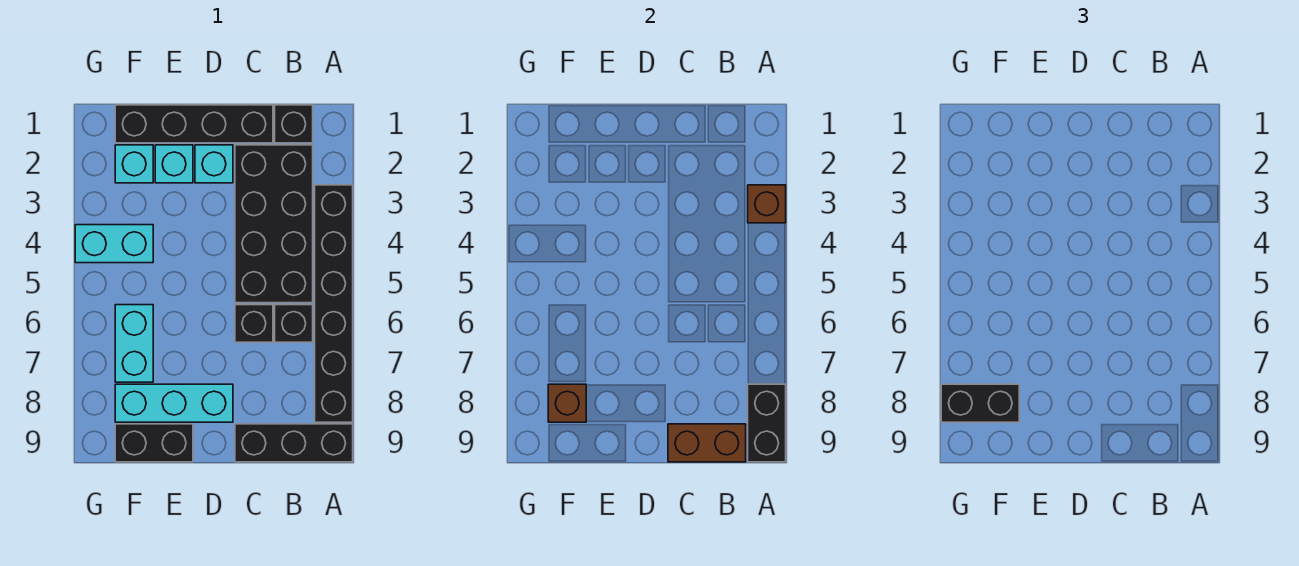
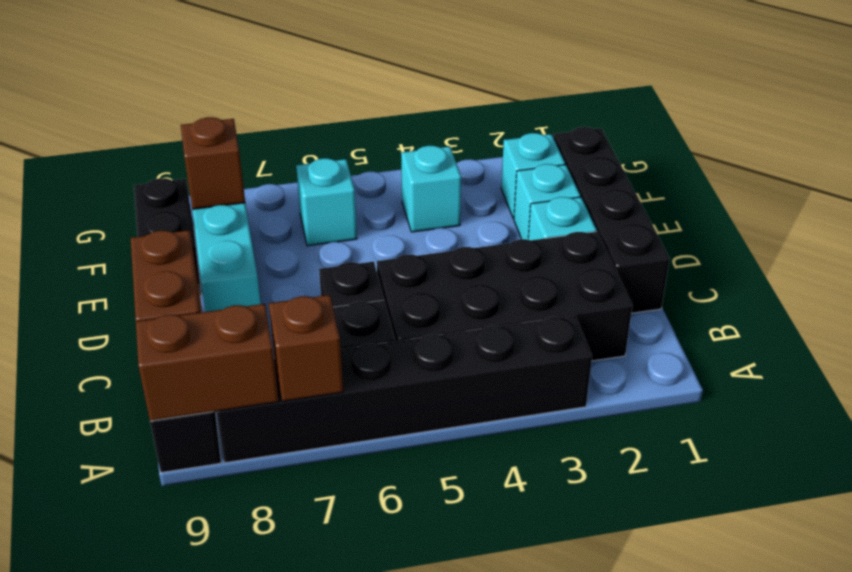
brown brick A3 level 2 -> brown brick A7 level 2
black brick A8:A9 level 2 -> brown brick A8:A9 level 2
black brick B1 level 1 -> none
cyan brick F4:G4 level 1 -> cyan brick F4 level 1
cyan brick F6:F7 level 1 -> cyan brick F6 level 1
black brick F8:G8 level 3 -> none

